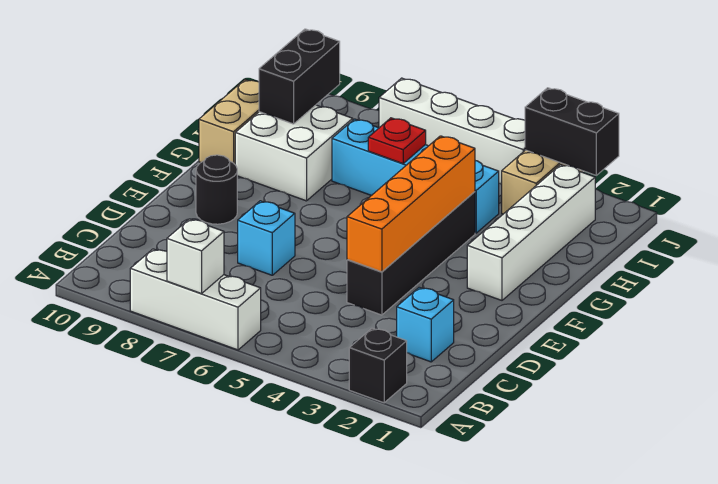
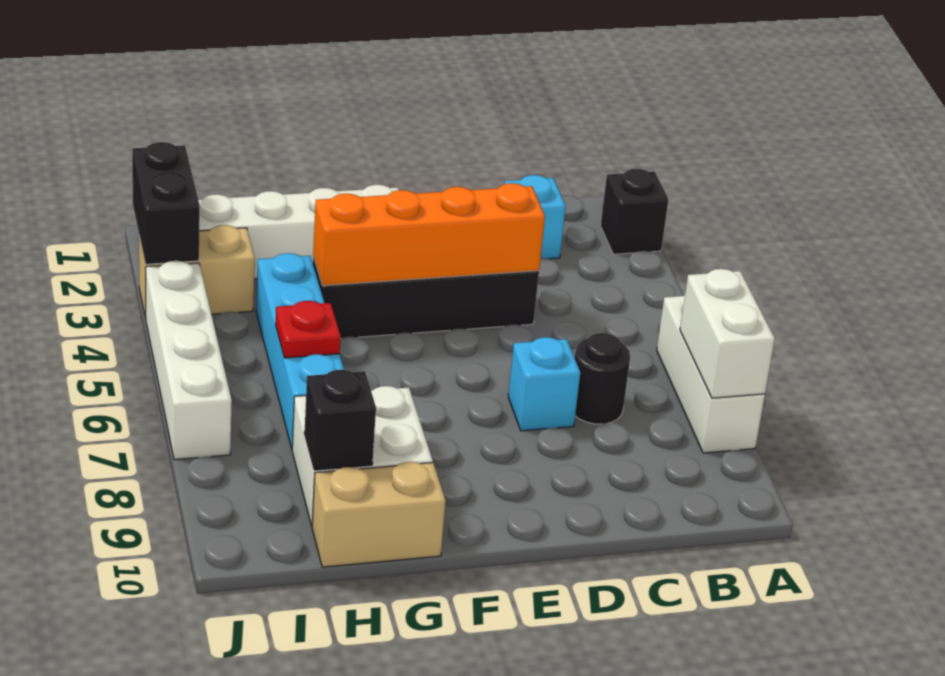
white brick A7 level 2 -> white brick A7:A8 level 2
black round brick E9 level 1 -> black round brick C7 level 1
black brick H9:I9 level 2 -> black brick H9 level 2

